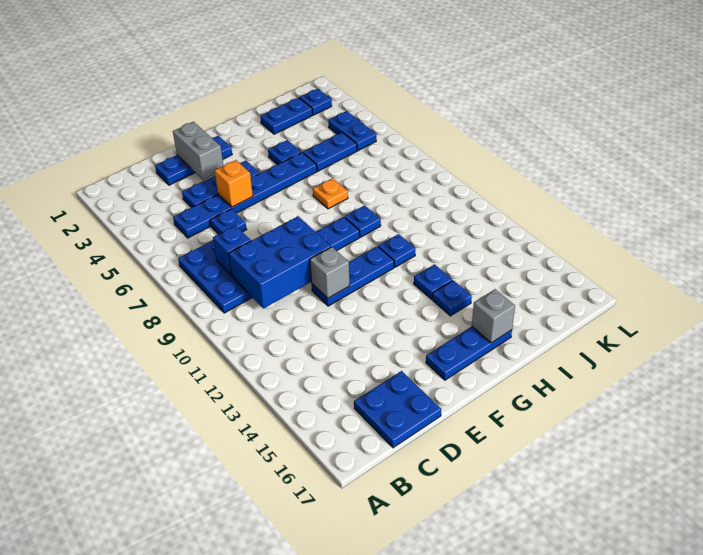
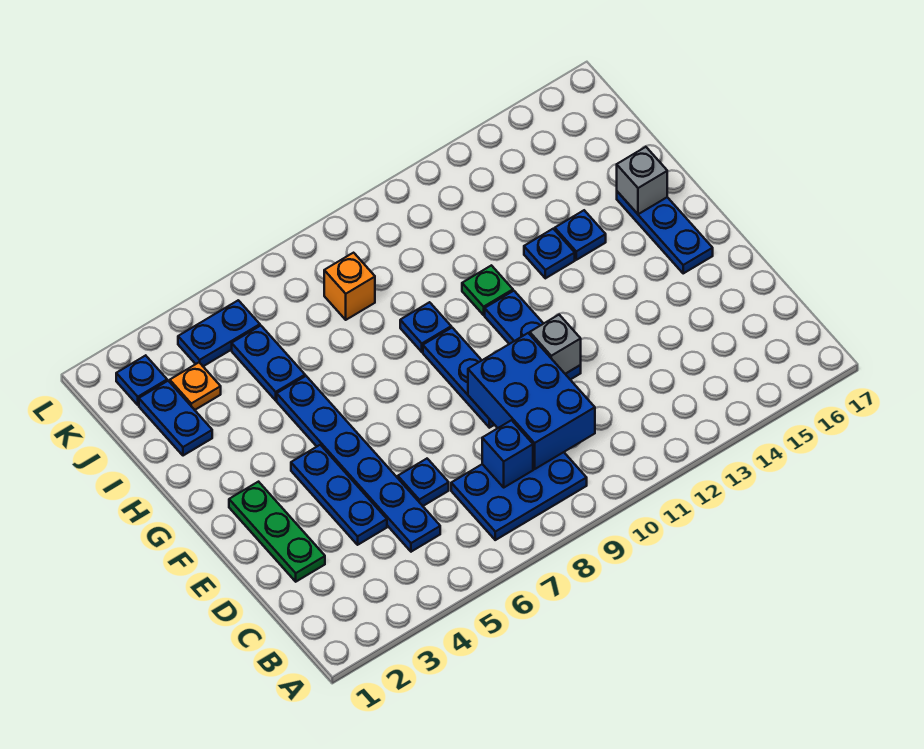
blue plate C16:D17 level 1 -> none
blue plate D2:F2 level 1 -> green plate D2:F2 level 1
grey brick E2:E3 level 2 -> none
orange brick E5 level 2 -> orange brick J8 level 1
blue plate H4 level 1 -> none
orange plate H7 level 1 -> orange plate J3 level 1
blue plate H11 level 1 -> green plate H11 level 1

